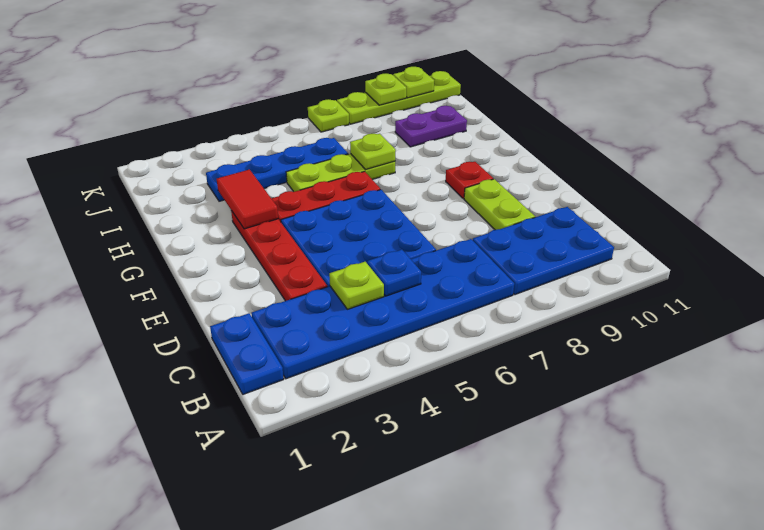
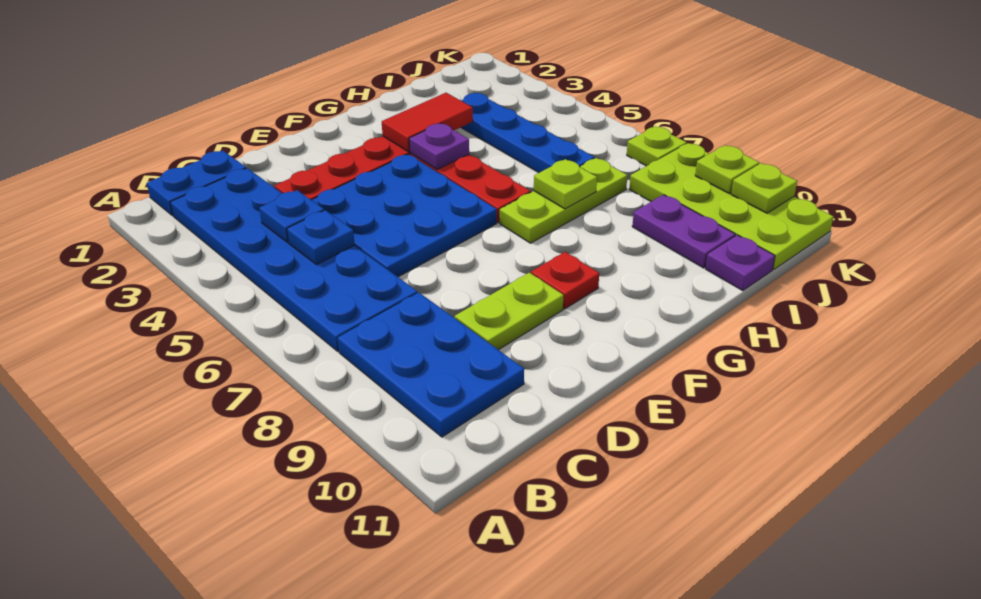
lime plate C4 level 2 -> blue plate C4 level 2
none -> purple plate G4 level 2
lime plate H5:H7 level 1 -> lime plate G7:I7 level 1
none -> purple plate I11 level 1
lime plate K8:K11 level 1 -> lime plate J8:K11 level 1

